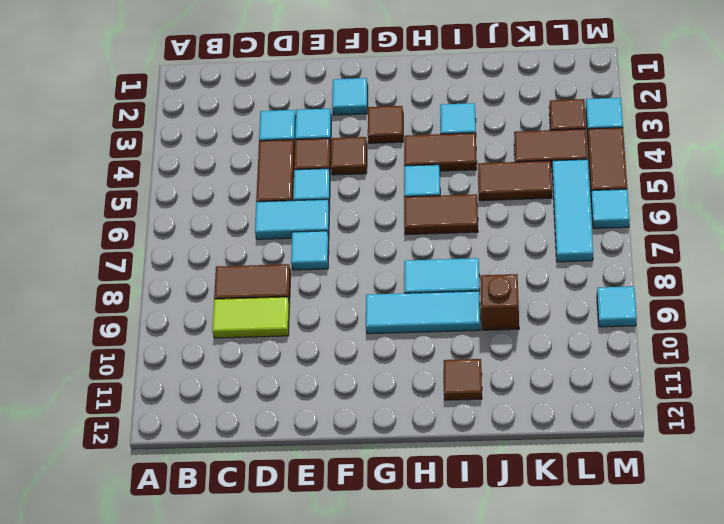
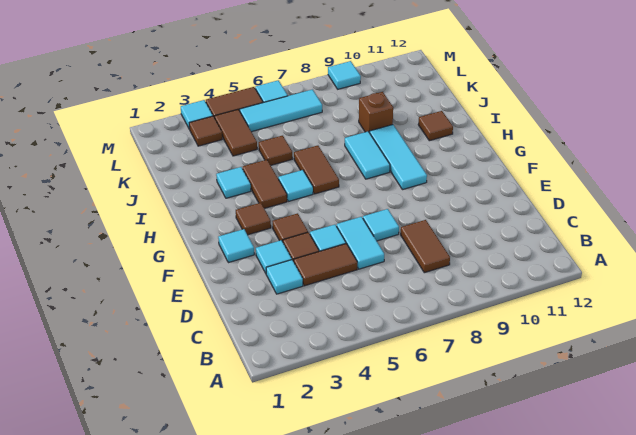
lime tile C9:D9 level 1 -> none
brown tile J5:K5 level 1 -> brown tile J5 level 1

